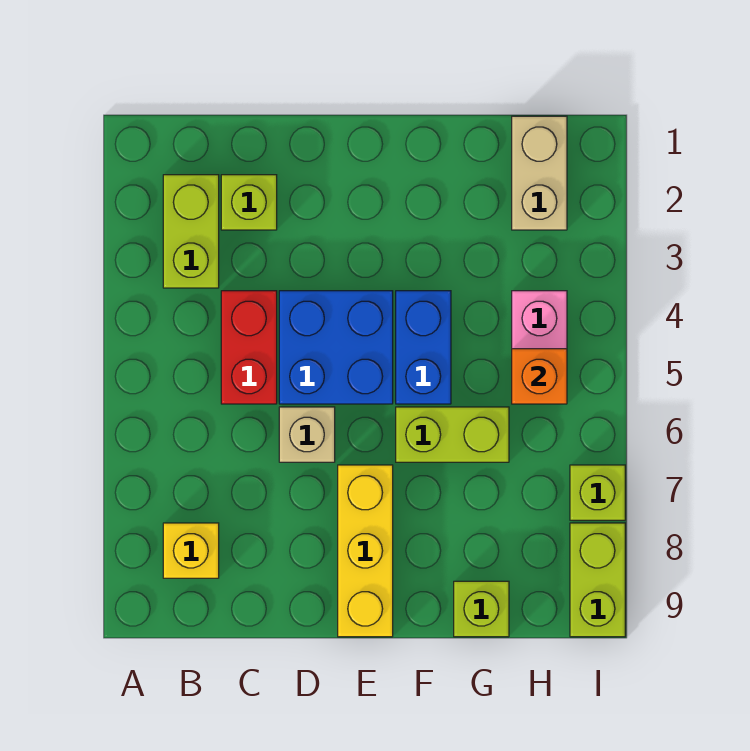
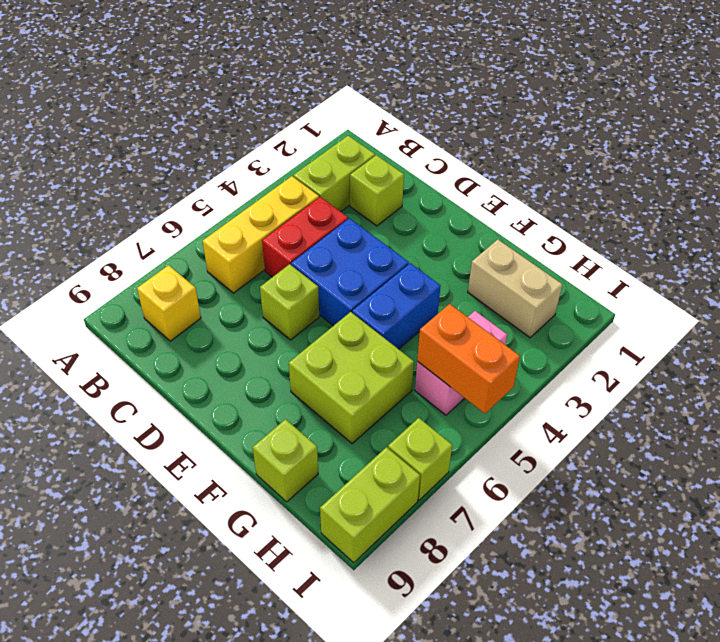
tan brick D6 level 1 -> lime brick D6 level 1
yellow brick E7:E9 level 1 -> yellow brick B4:B6 level 1
lime brick F6:G6 level 1 -> lime brick F6:G7 level 1
tan brick H1:H2 level 1 -> tan brick G2:H2 level 1
orange brick H5 level 2 -> orange brick H5:I5 level 2

